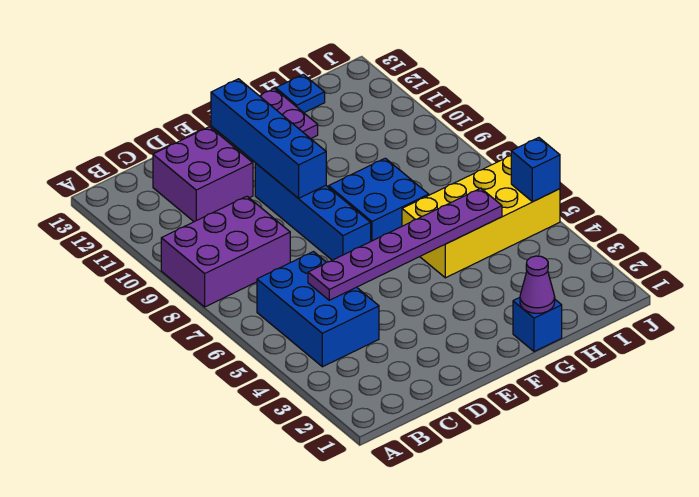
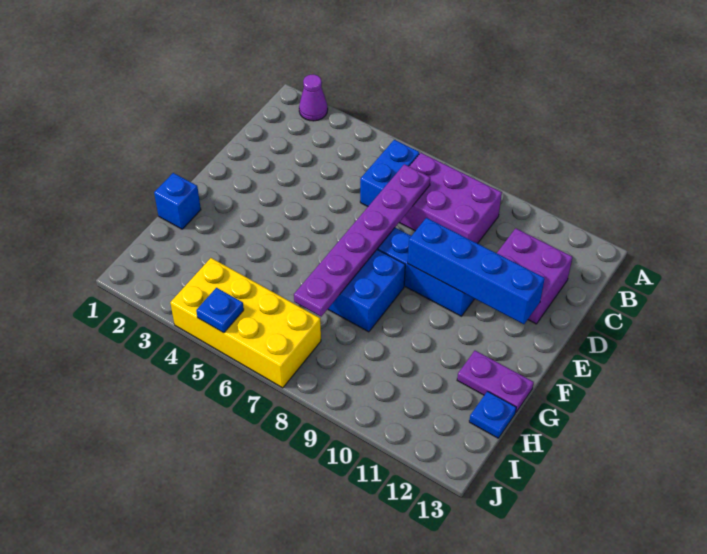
purple brick A8:C9 level 1 -> purple brick B7:C9 level 1
blue brick B4:C6 level 1 -> blue brick B6:C6 level 1
purple plate C5:H5 level 2 -> purple plate C7:H7 level 2
purple cone G1 level 2 -> purple cone A2 level 1
yellow brick G5:J6 level 1 -> yellow brick I4:J7 level 1
blue brick J5 level 2 -> blue plate J5 level 2

